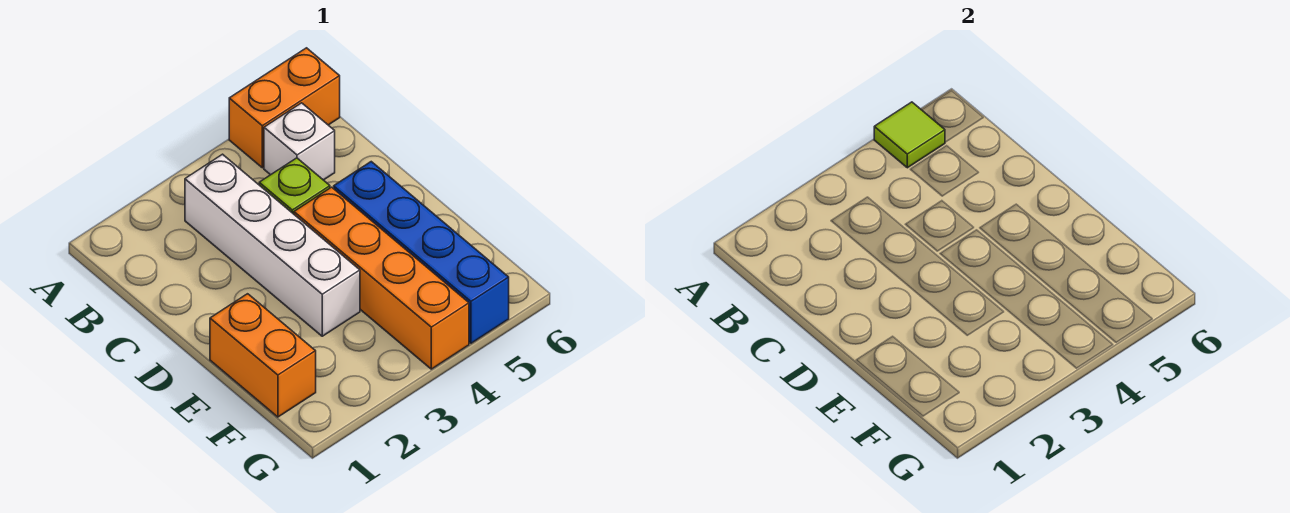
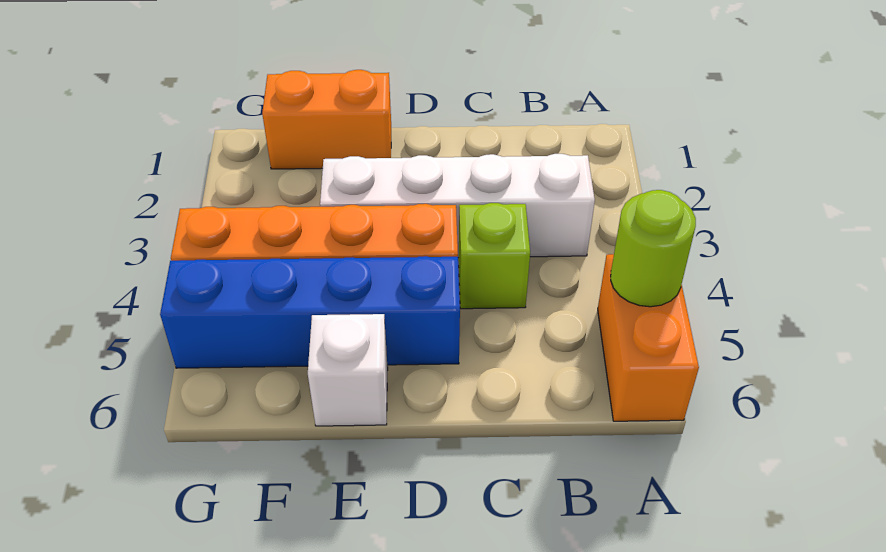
lime tile A5 level 2 -> lime round brick A5 level 2
white brick B5 level 1 -> white brick E6 level 1

